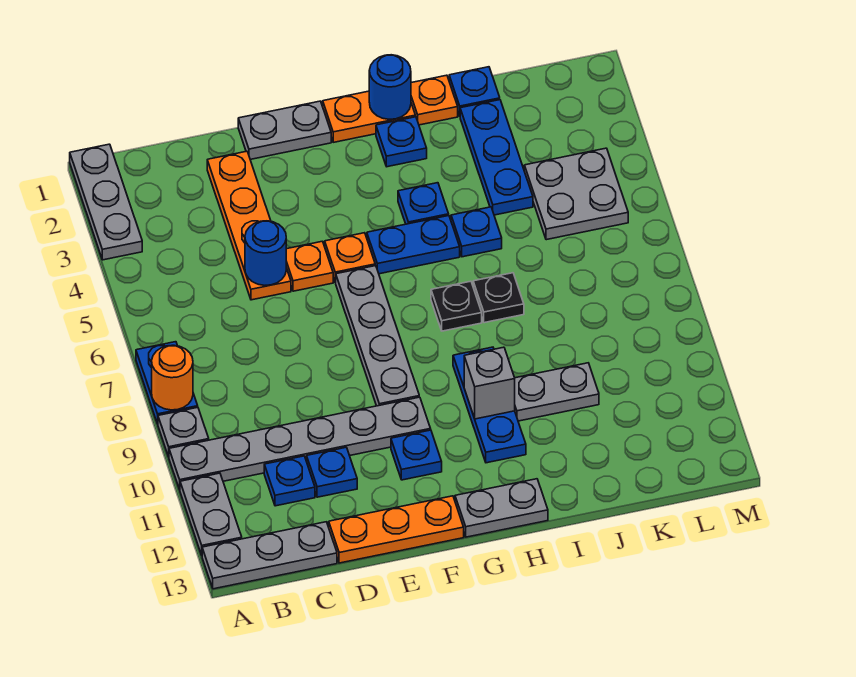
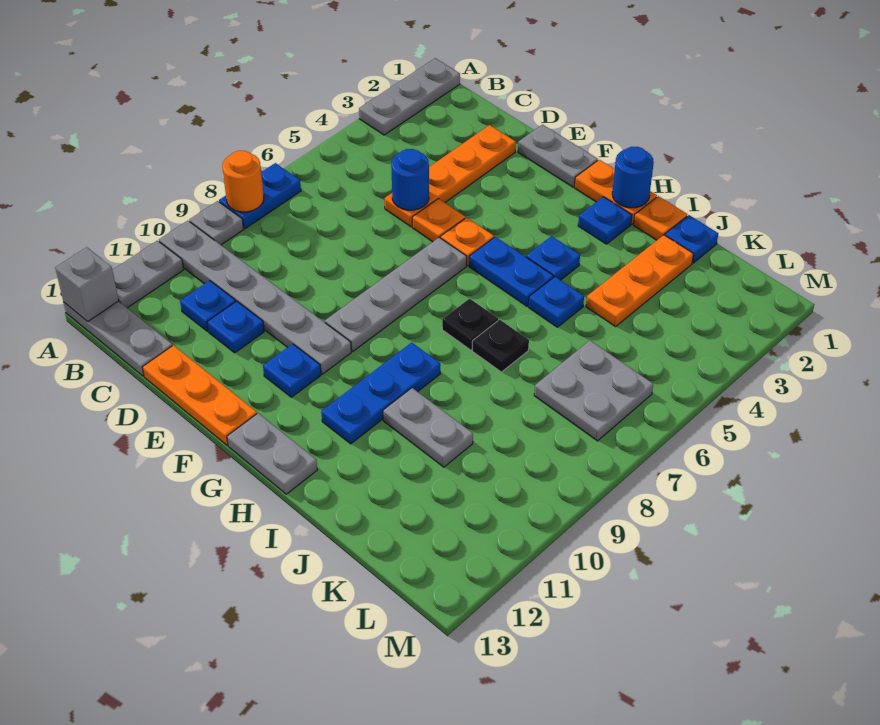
grey brick H10 level 2 -> grey brick A13 level 2
blue plate J2:J4 level 1 -> orange plate J2:J4 level 1
grey plate K4:L5 level 1 -> grey plate K6:L7 level 1

